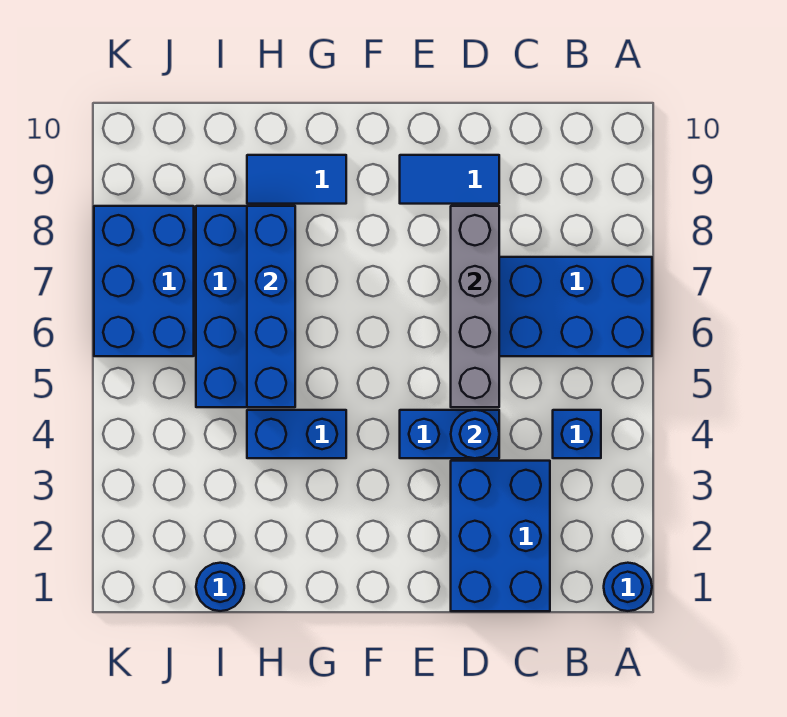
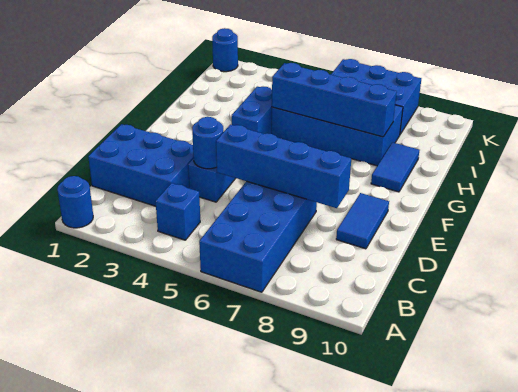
grey brick D5:D8 level 2 -> blue brick D5:D8 level 2
blue round brick I1 level 1 -> blue round brick K1 level 1

